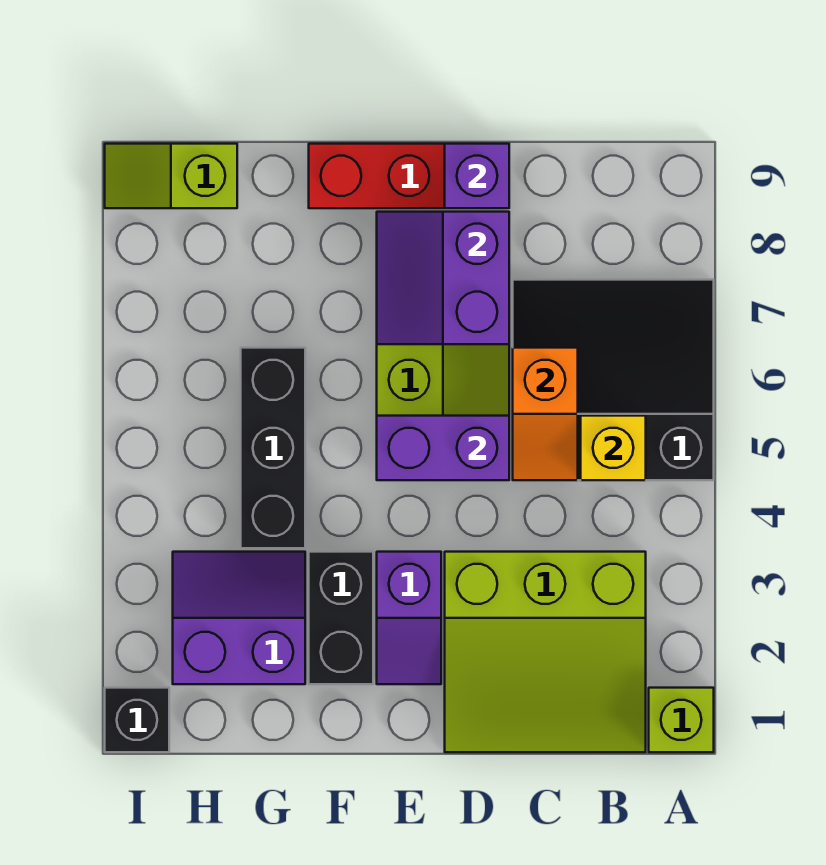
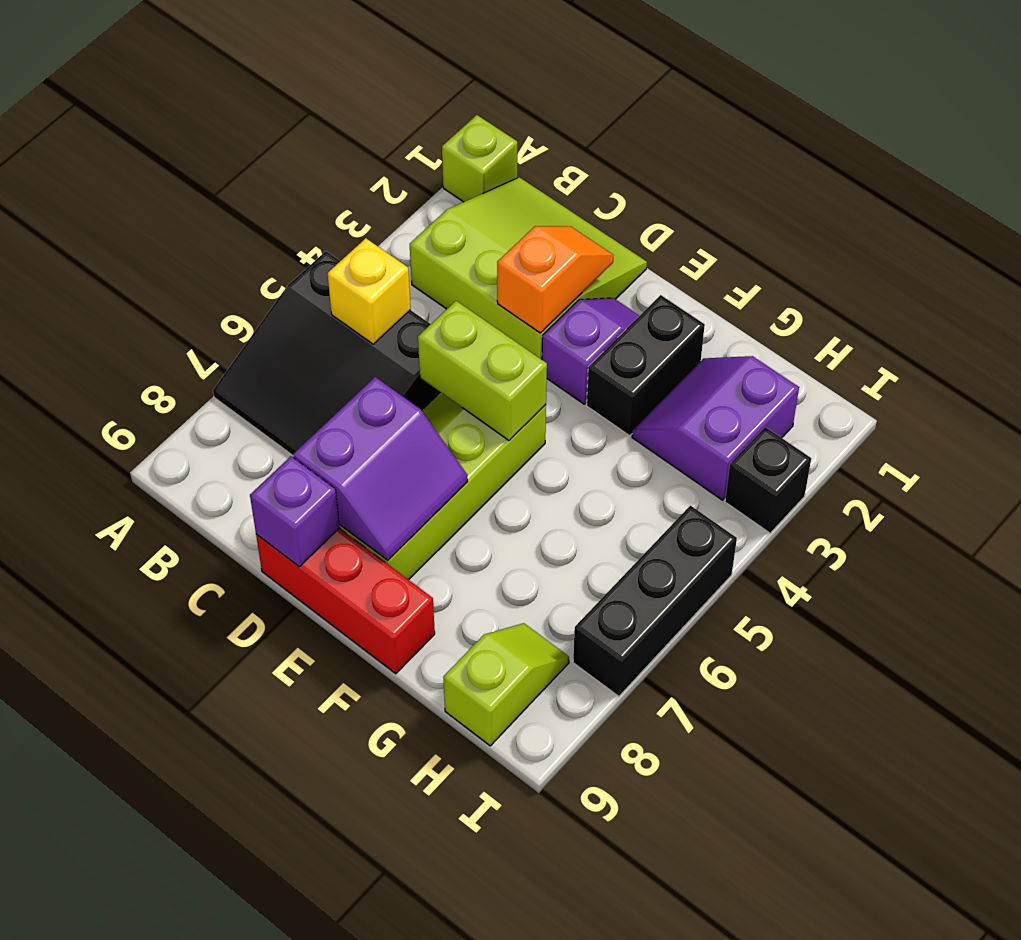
orange slope C5:C6 level 2 top 6 -> orange slope D2:D3 level 2 top 3
purple brick D5:E5 level 2 -> lime brick D5:E5 level 2
purple slope G2:H3 level 1 top 2 -> purple slope G2:H3 level 1 top H
black brick G4:G6 level 1 -> black brick I5:I7 level 1
lime slope H9:I9 level 1 top H -> lime slope H8:H9 level 1 top 9
black brick I1 level 1 -> black brick I3 level 1

